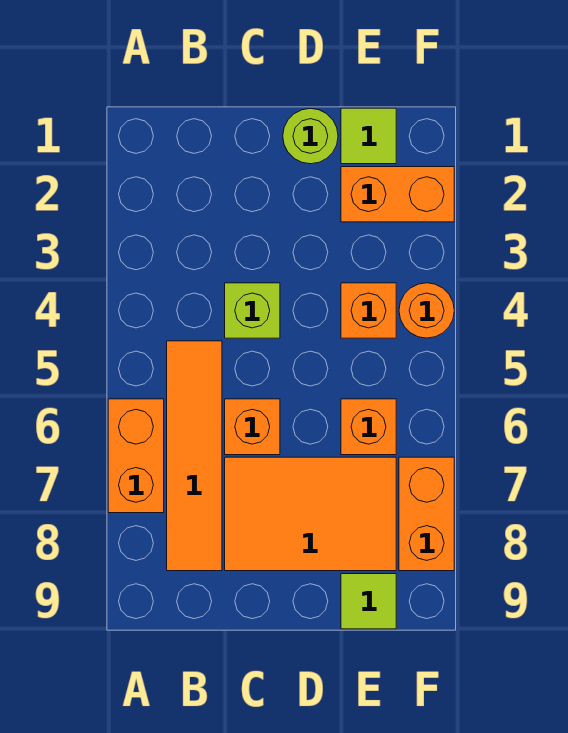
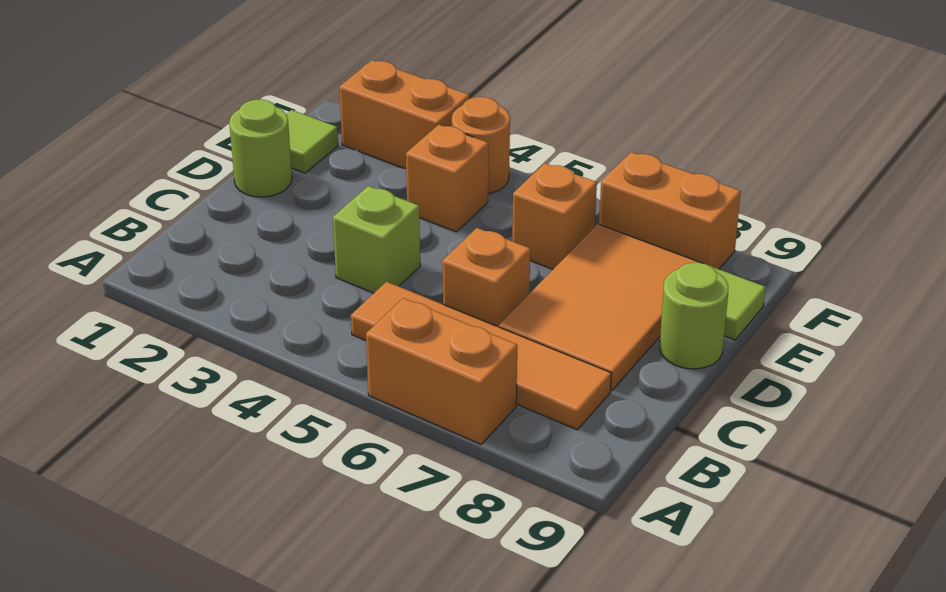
none -> lime round brick D9 level 1
orange brick E2:F2 level 1 -> orange brick F2:F3 level 1

